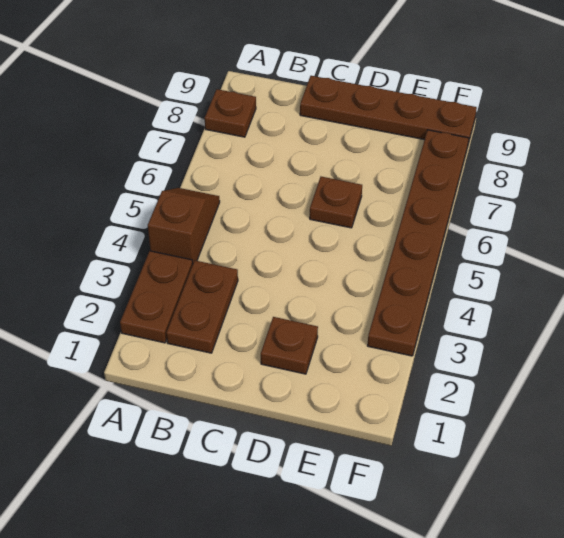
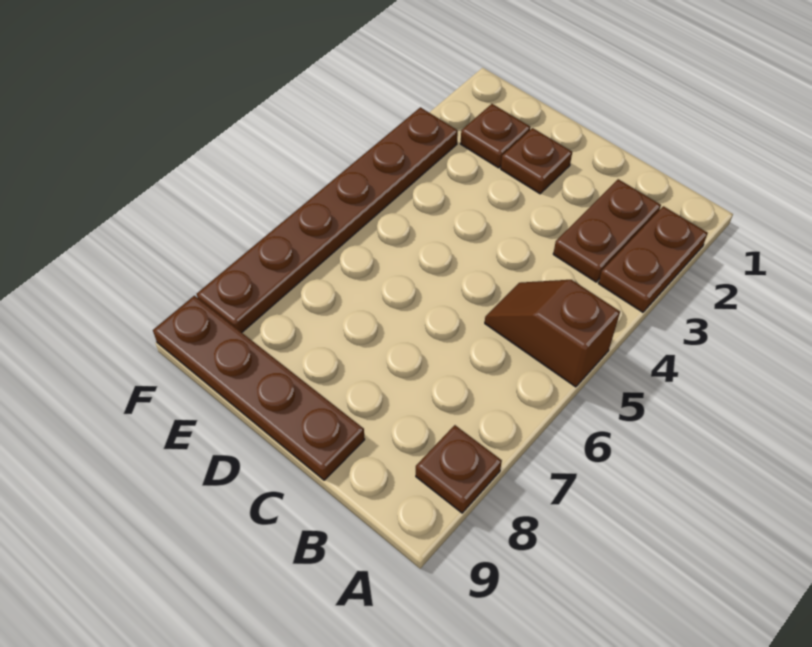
brown slope A4:A5 level 1 top 4 -> brown slope A5:B5 level 1 top A
brown plate D6 level 1 -> brown plate E2 level 1

